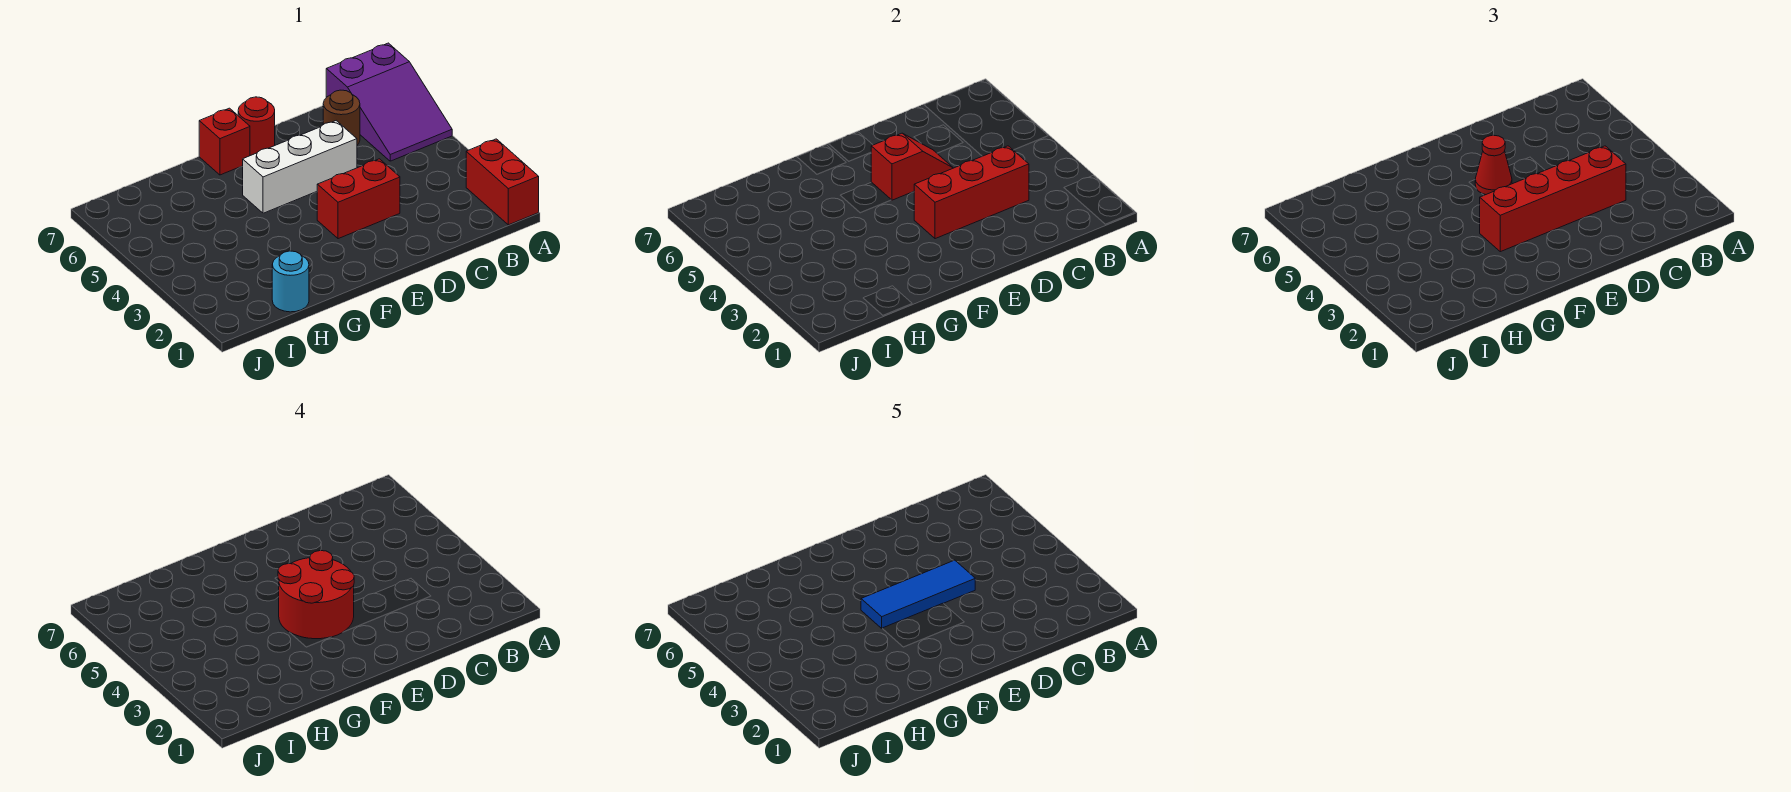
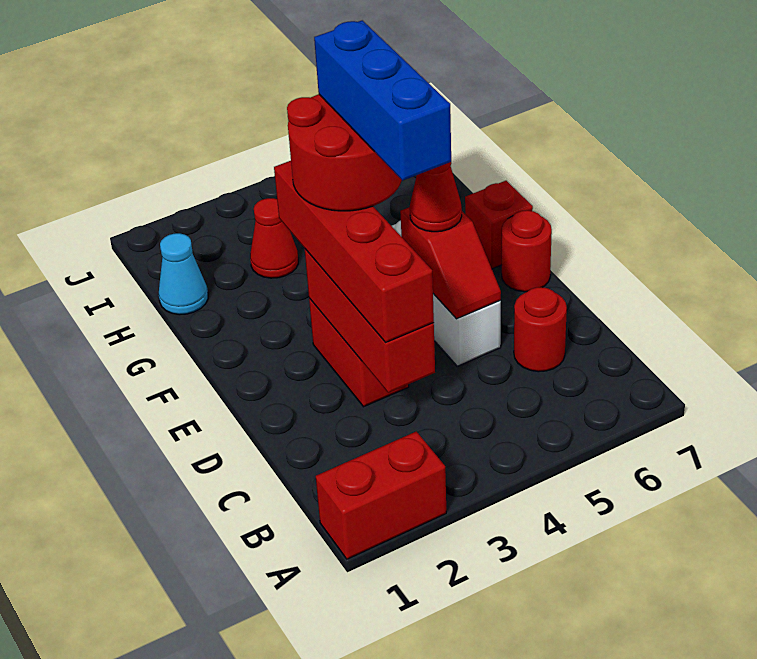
purple slope A5:B7 level 1 top 7 -> none
brown round brick C6 level 1 -> red round brick C6 level 1
blue tile D4:F4 level 5 -> blue brick D4:F4 level 5
cyan round brick H1 level 1 -> cyan cone H1 level 1
none -> red cone H3 level 1

